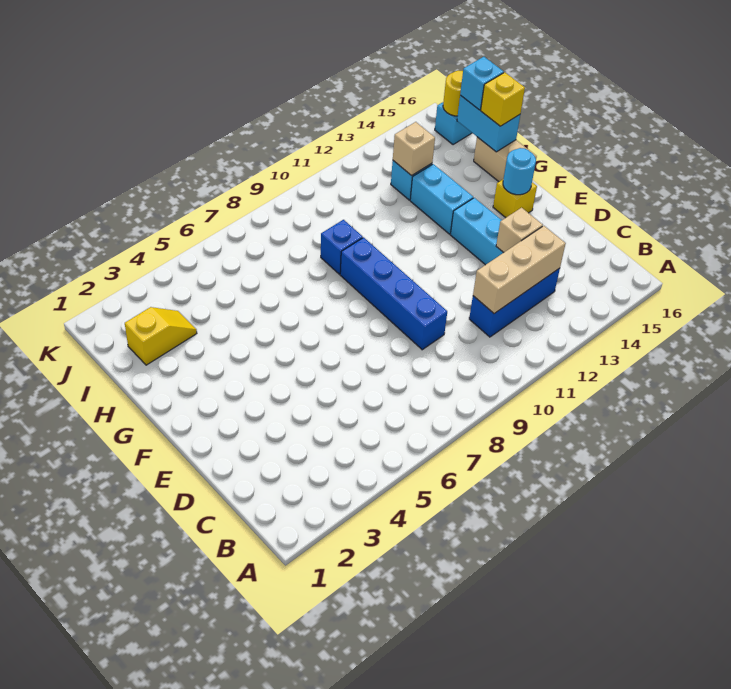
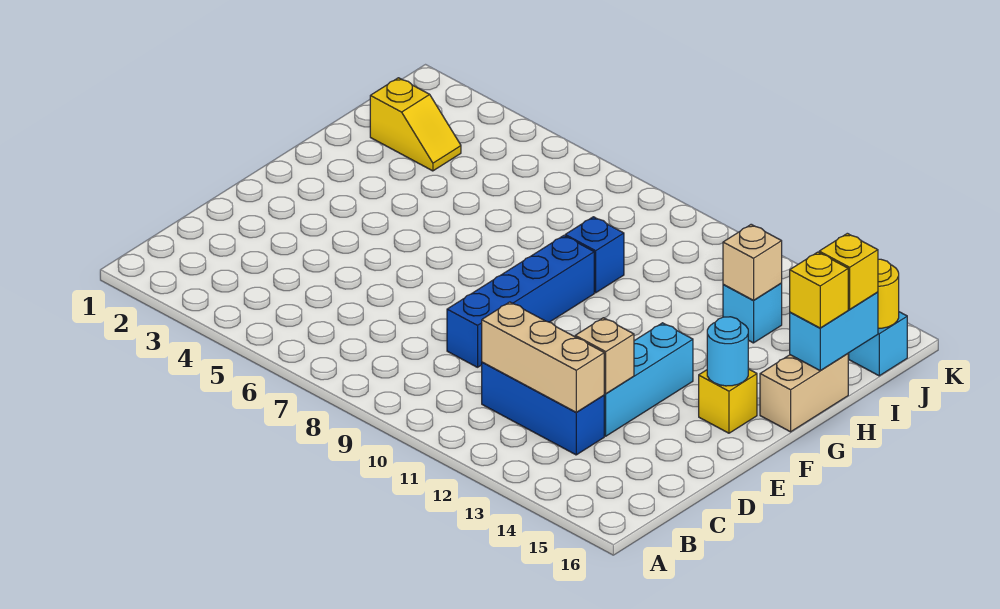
cyan brick G13:H13 level 1 -> none
cyan brick I16 level 3 -> yellow brick I16 level 3

